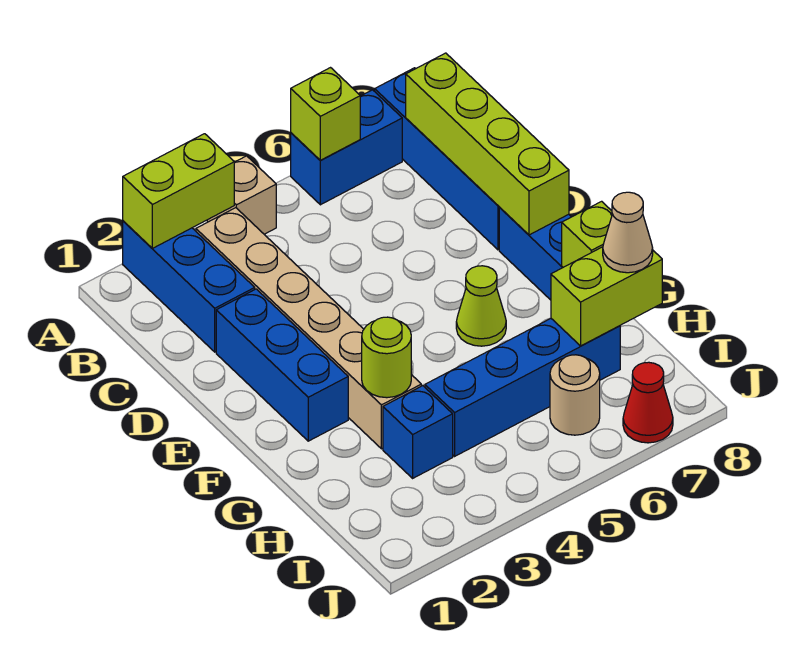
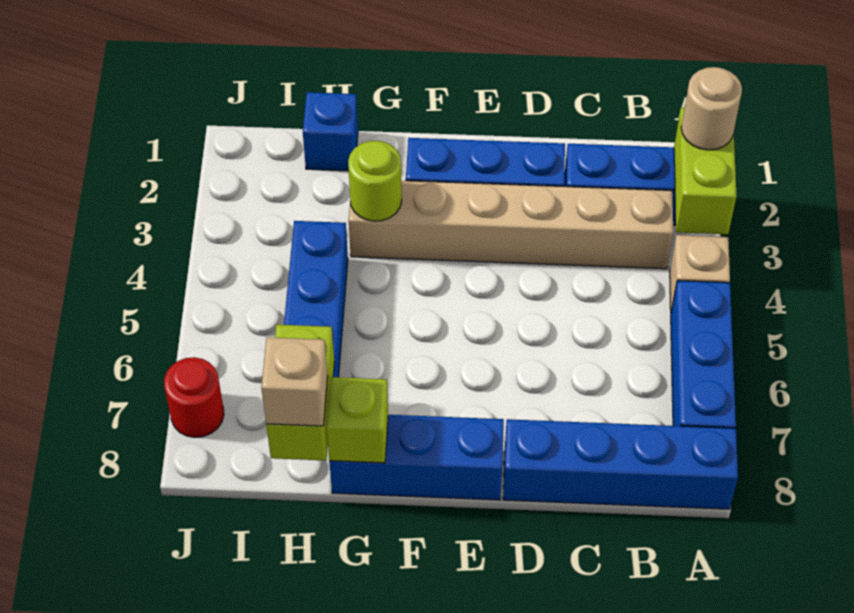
blue brick A6:A7 level 1 -> blue brick A5:A7 level 1
lime brick A6 level 2 -> none
lime brick B8:E8 level 2 -> none
lime cone F6 level 1 -> none
blue brick H3 level 1 -> blue brick H1 level 1
tan cone H8 level 3 -> tan brick H8 level 3
tan round brick I6 level 1 -> tan round brick A2 level 3
red cone J7 level 1 -> red round brick J7 level 1

